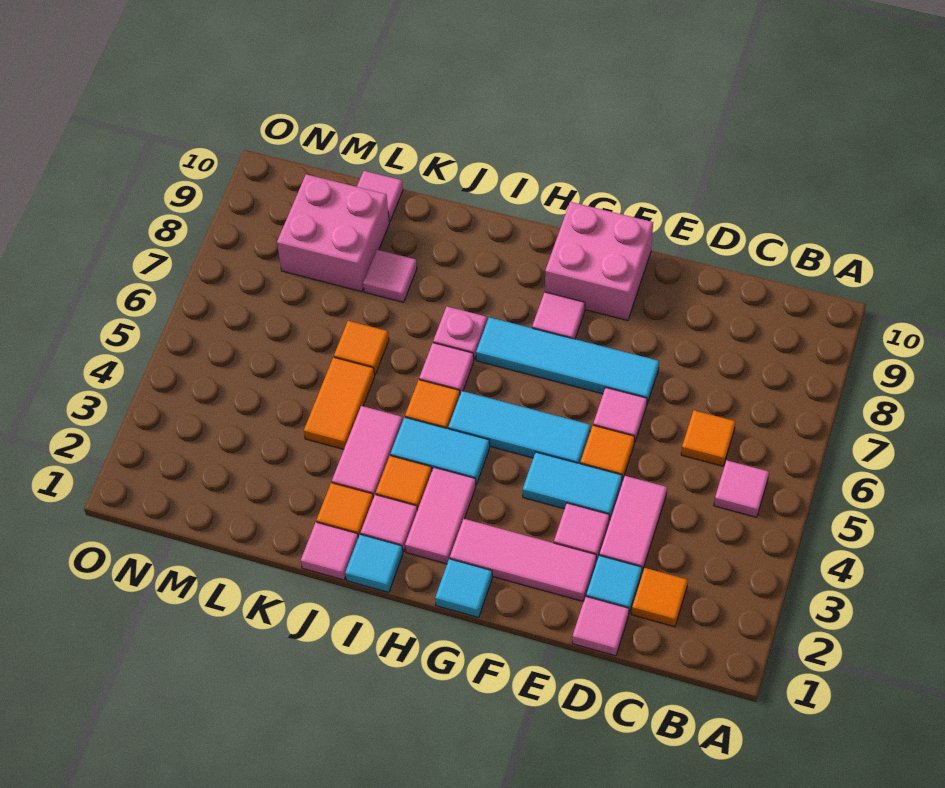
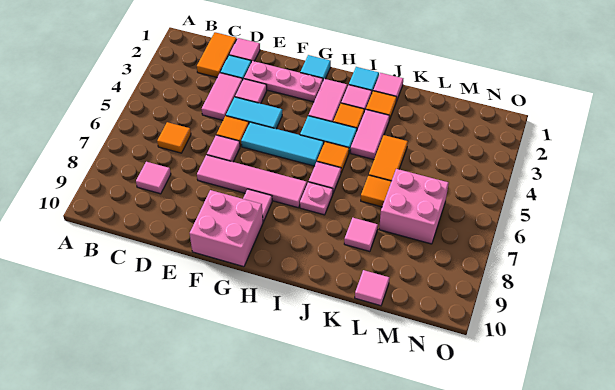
pink tile B5 level 1 -> pink tile C8 level 1
orange tile C2 level 1 -> orange tile C1:C2 level 1
pink tile E2:G2 level 1 -> pink plate E2:G2 level 1
cyan tile E7:H7 level 1 -> pink tile E7:H7 level 1
pink brick L8:M9 level 1 -> pink brick L6:M7 level 1

